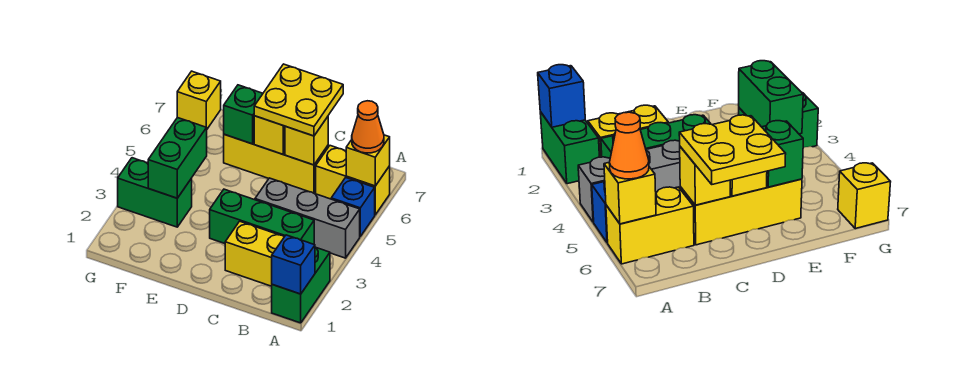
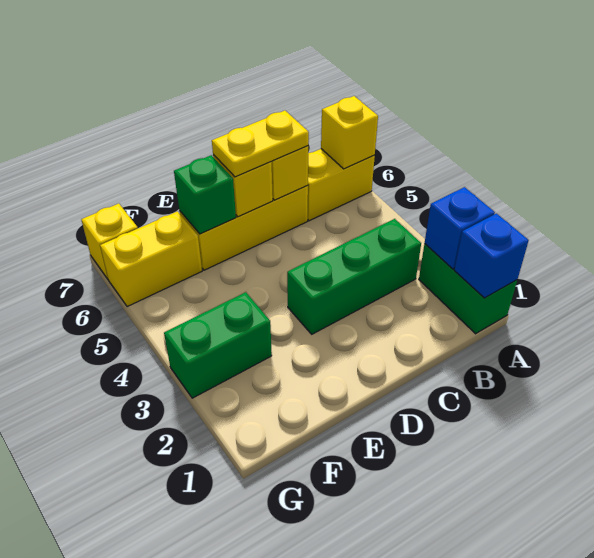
grey brick A4:C4 level 1 -> none
blue brick A5 level 1 -> blue brick A2 level 2
orange cone A6 level 3 -> none
yellow brick B2:C2 level 1 -> yellow brick F6:G6 level 1
yellow plate C6:D7 level 3 -> yellow plate C6:D6 level 3
green brick F3:F4 level 2 -> none

